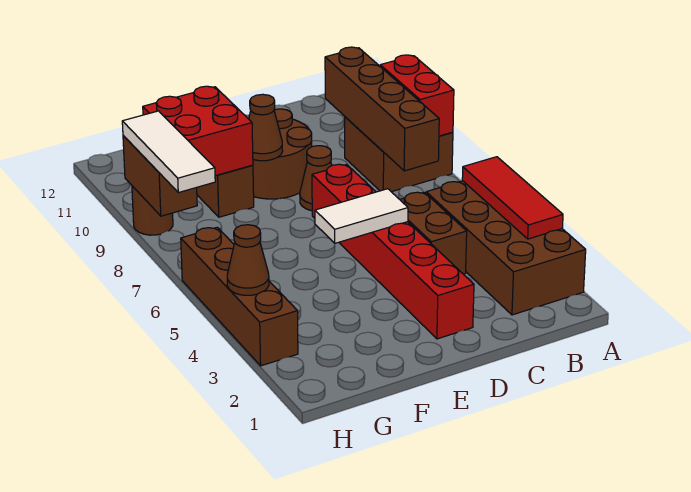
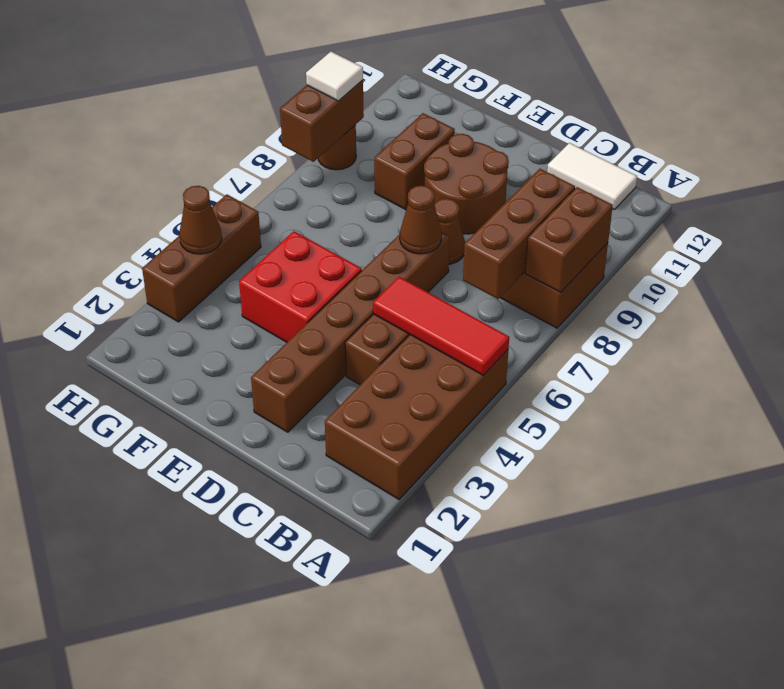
red tile A3:A5 level 2 -> red tile A5:C5 level 2
red brick A8:A9 level 2 -> brown brick A8:A9 level 2
brown brick B7:B10 level 2 -> brown brick B7:B9 level 2
red brick D2:D7 level 1 -> brown brick D2:D7 level 1
white tile D5:E5 level 2 -> white tile B12:C12 level 1
brown cone E9 level 2 -> brown cone D7 level 2
red brick F9:G10 level 2 -> red brick E4:F5 level 1
brown brick H3:H6 level 1 -> brown brick H3:H5 level 1
white tile H7:H9 level 3 -> white tile H9 level 3

